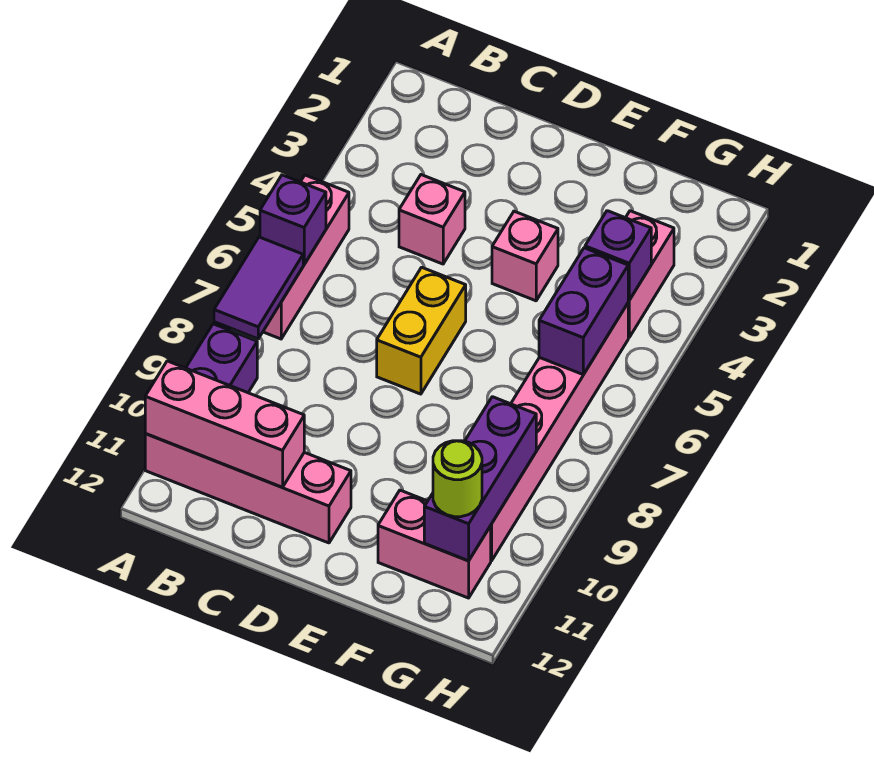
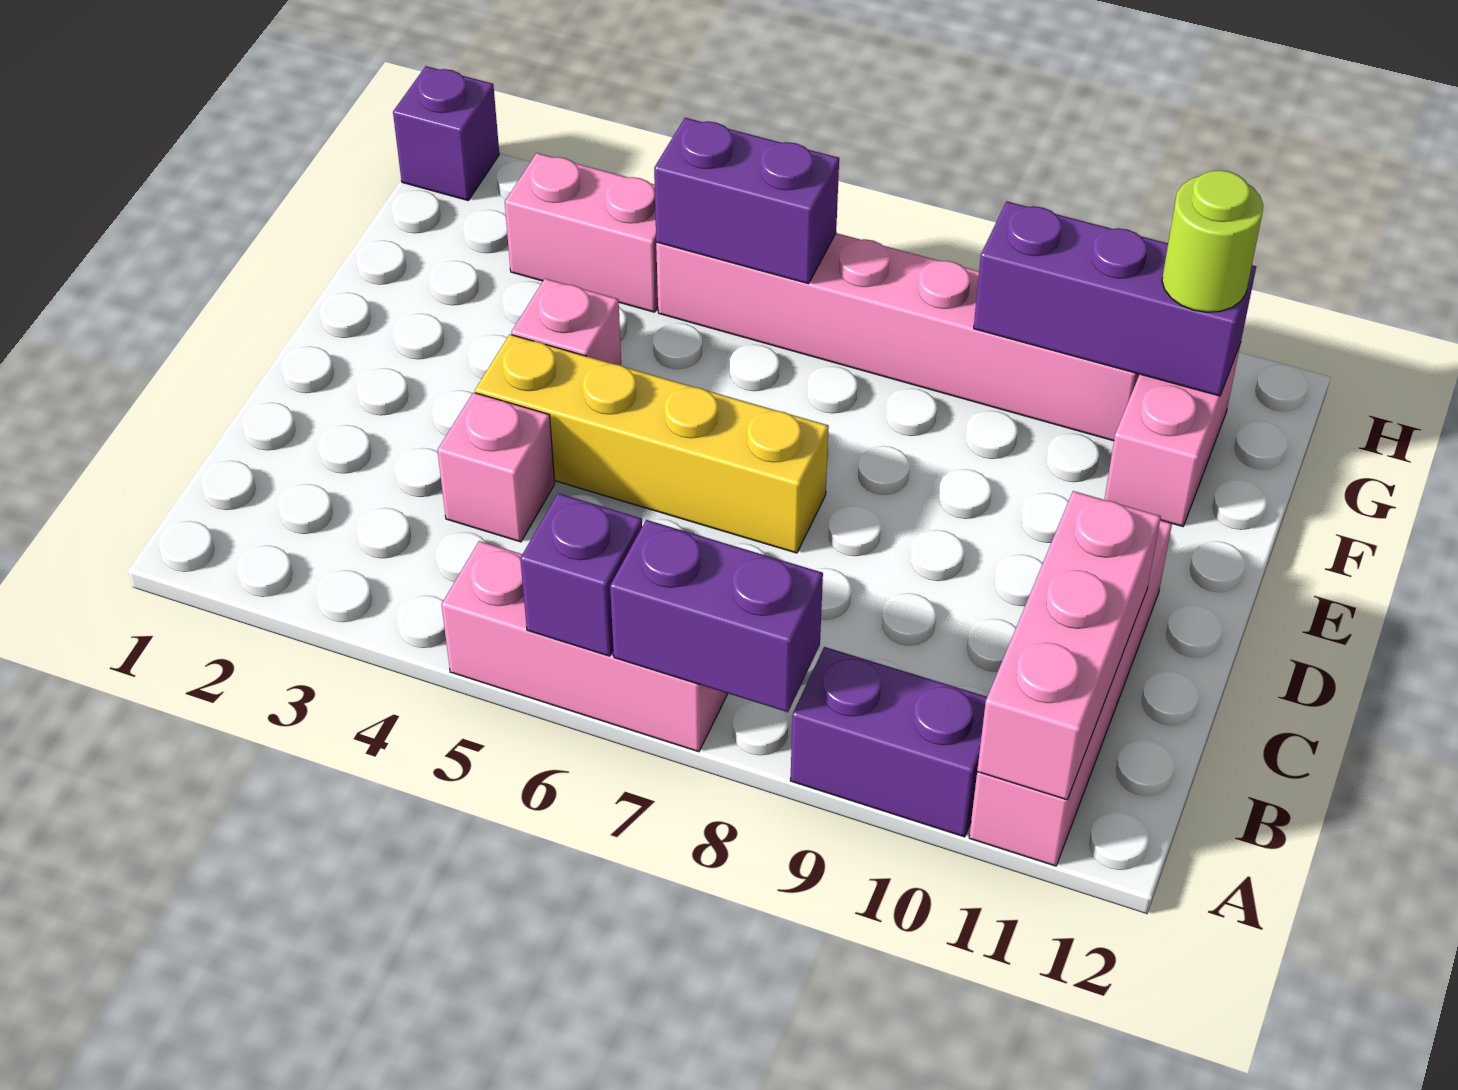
purple tile A7:A8 level 2 -> purple brick A7:A8 level 2
yellow brick D6:D7 level 1 -> yellow brick D4:D7 level 1
purple brick G4 level 2 -> purple brick H1 level 1

